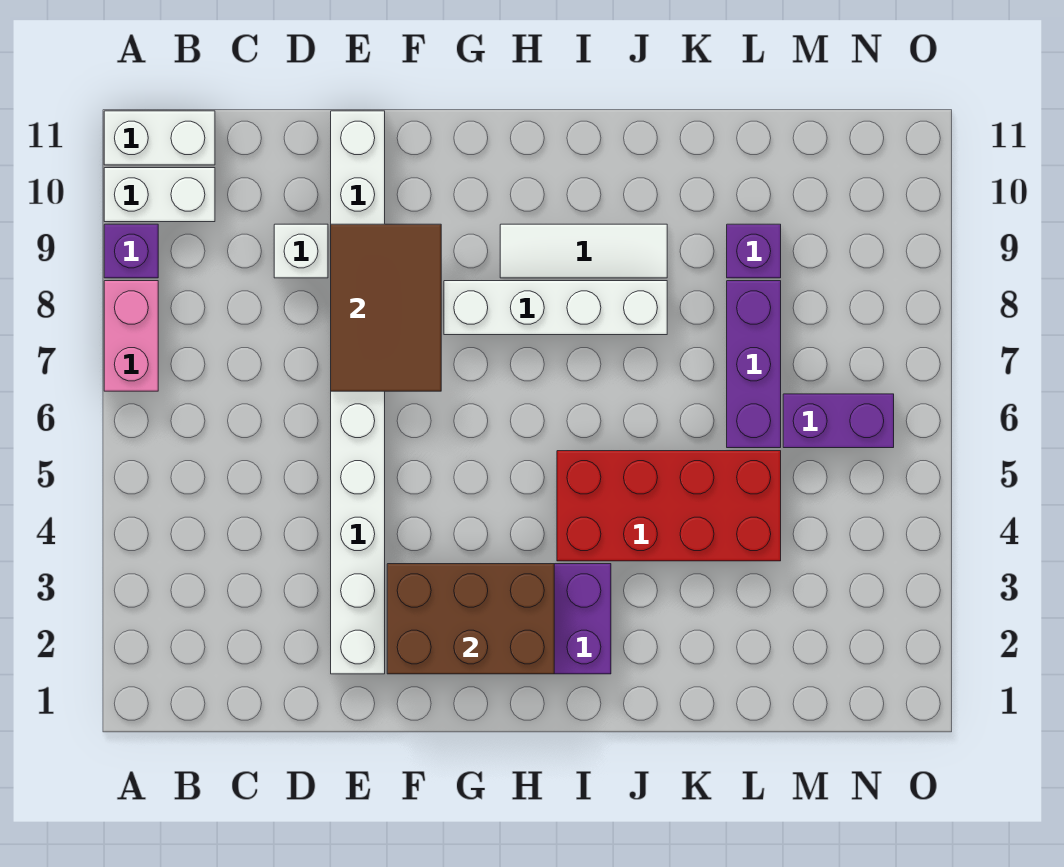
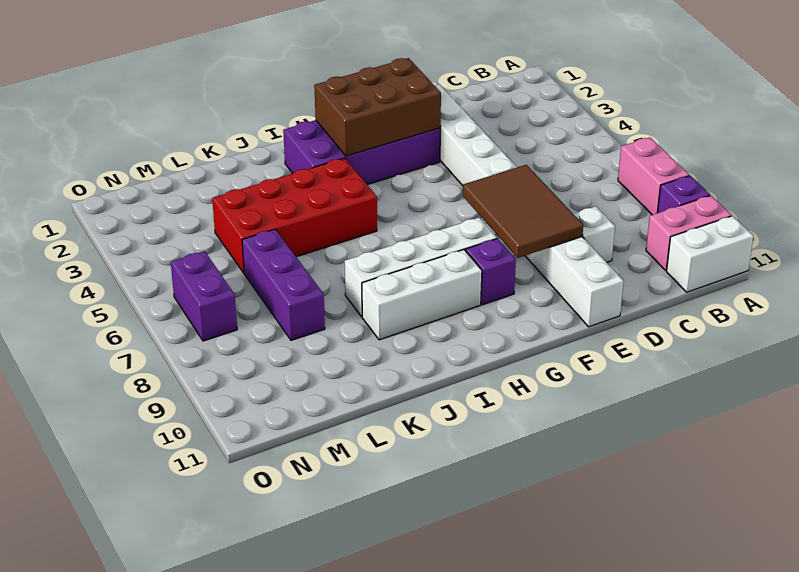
white brick A10:B10 level 1 -> pink brick A10:B10 level 1
white tile H9:J9 level 1 -> white brick H9:J9 level 1
purple brick L9 level 1 -> purple brick G9 level 1
purple brick M6:N6 level 1 -> purple brick N6:N7 level 1

